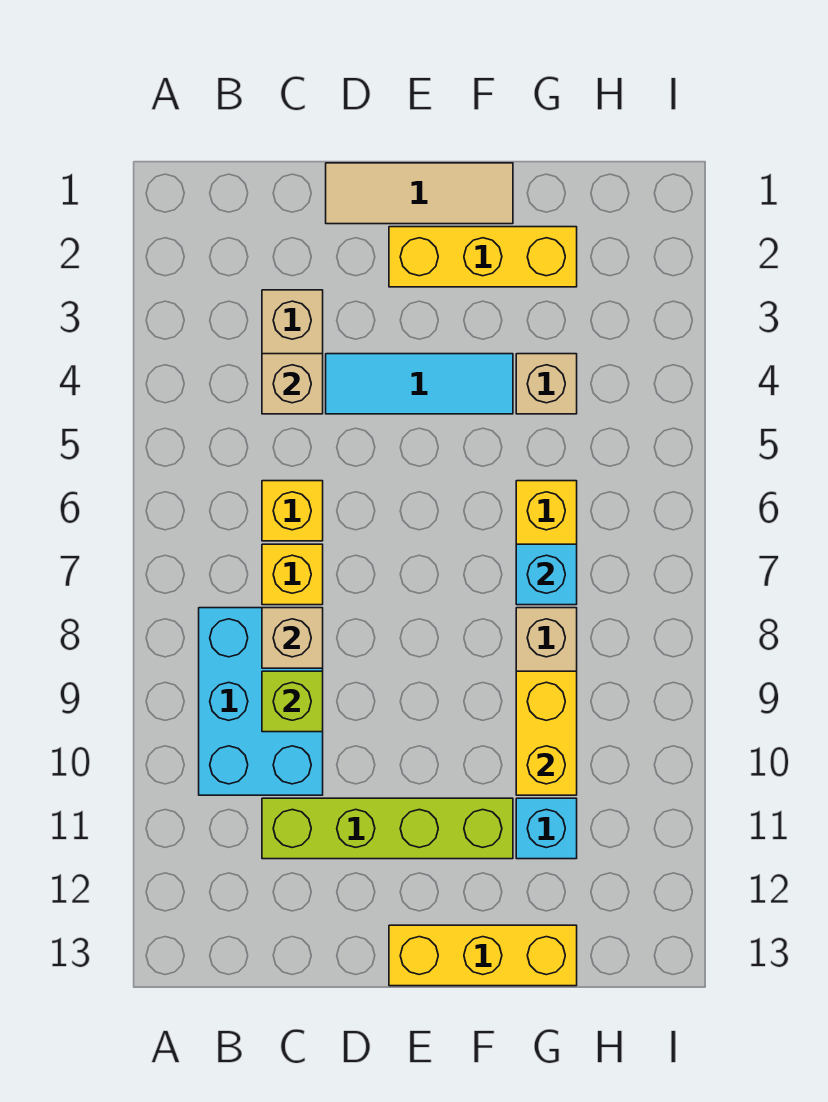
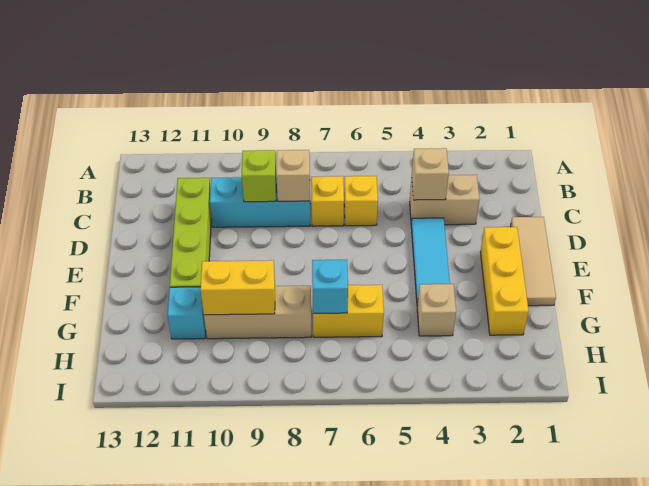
cyan brick B8:C10 level 1 -> cyan brick C8:C10 level 1
yellow brick E13:G13 level 1 -> none

